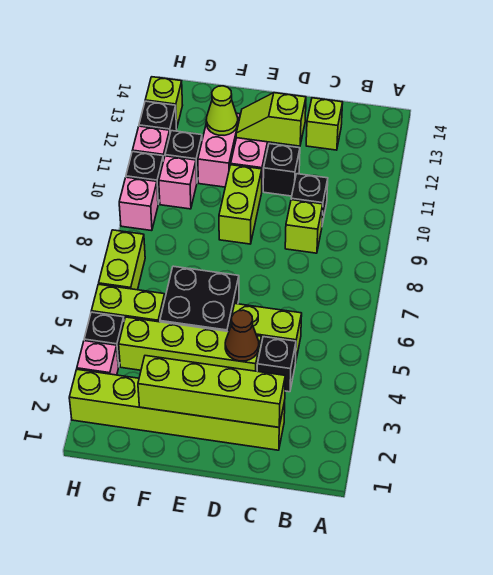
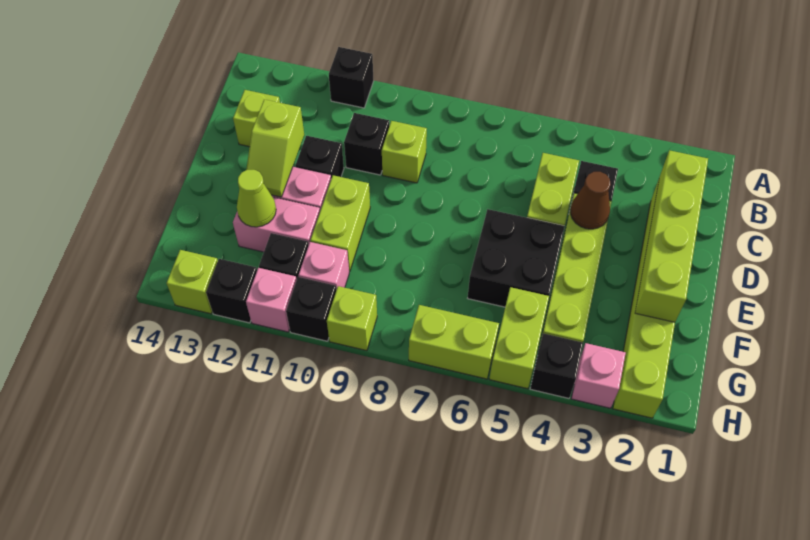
none -> black brick A11 level 1
lime brick E9:E10 level 1 -> lime brick E10:F10 level 1
pink brick H9 level 1 -> lime brick H9 level 1

